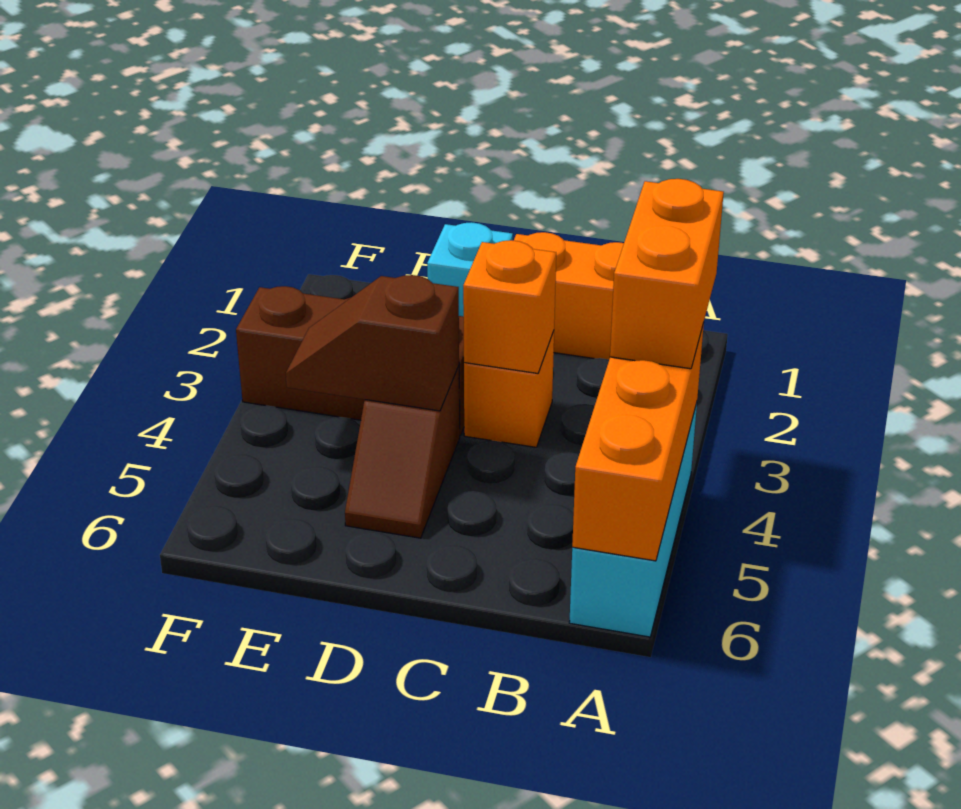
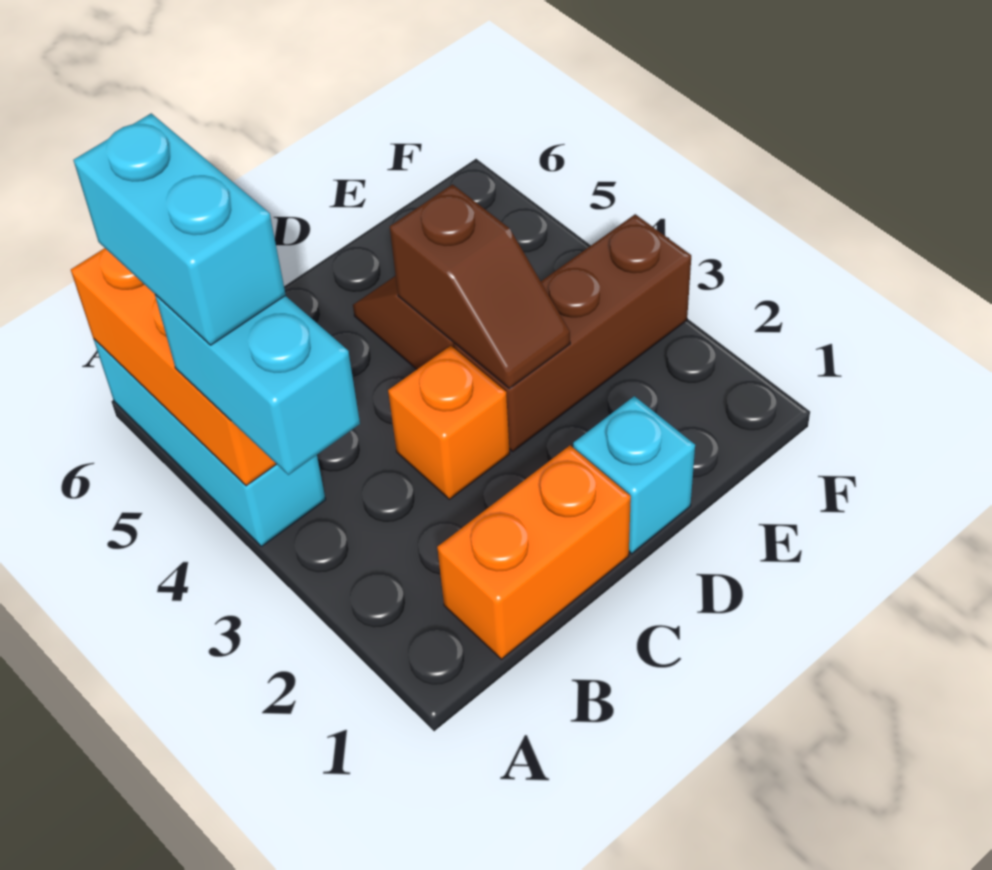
orange brick A3:A4 level 3 -> cyan brick A3:A4 level 3
none -> cyan brick A4:A5 level 4
orange brick C3 level 2 -> none
brown slope D4:E4 level 2 top D -> brown slope D3:D4 level 2 top 4

